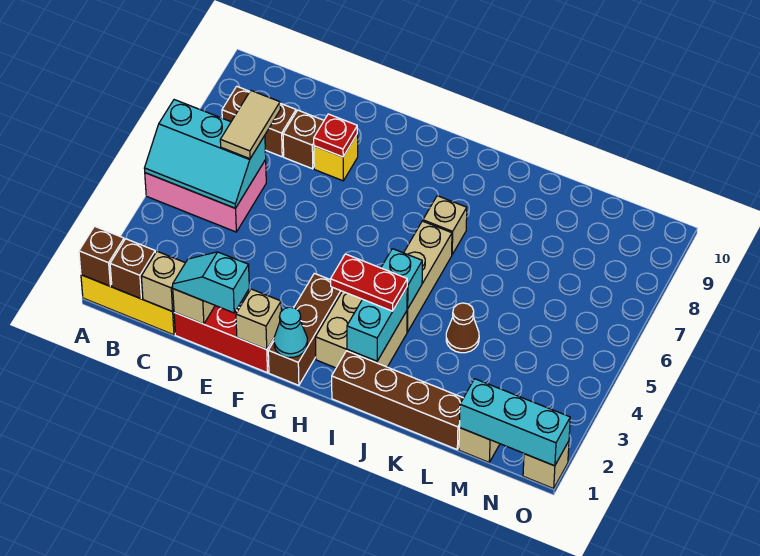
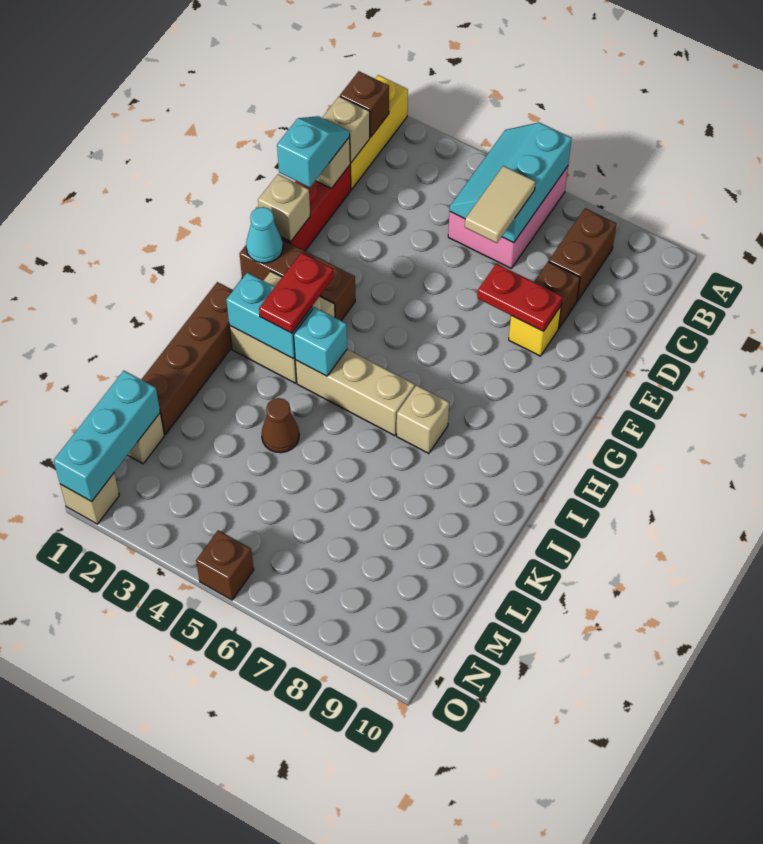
brown brick A1 level 2 -> brown brick O5 level 1
tan tile C6:C7 level 3 -> tan tile C6:D6 level 3
red plate E8 level 2 -> red plate E7:E8 level 2

